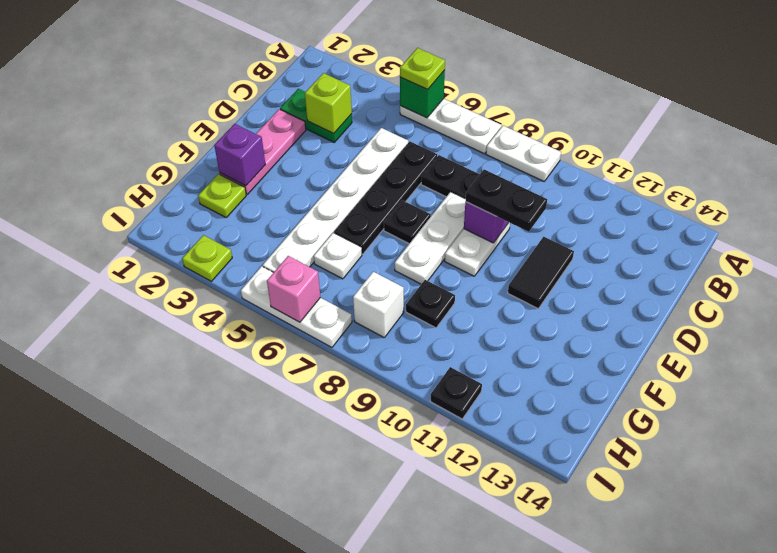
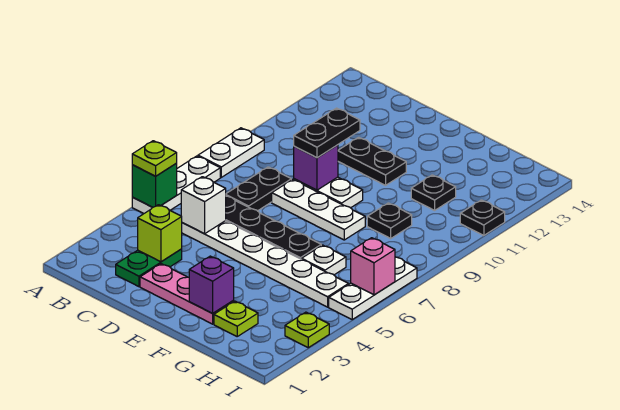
black tile D11:E11 level 1 -> black plate D11:E11 level 1
black plate E7 level 1 -> black plate G11 level 1
white brick H8 level 1 -> white brick C5 level 2

